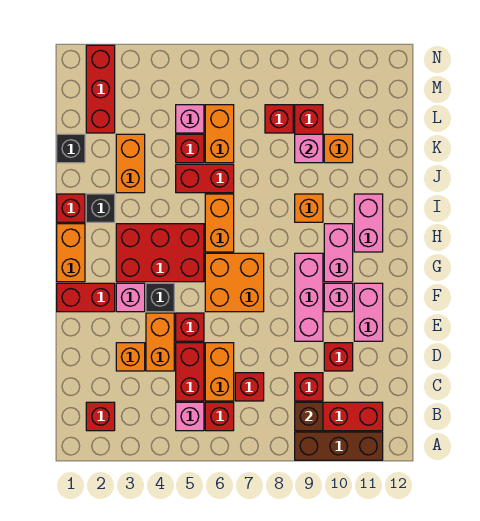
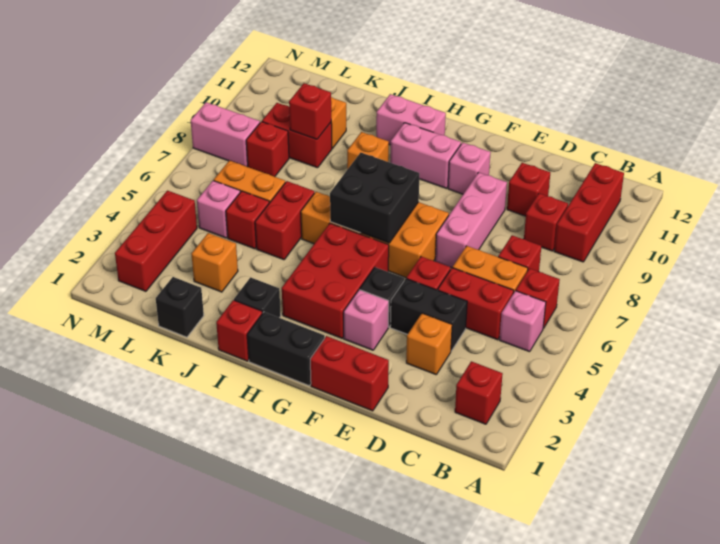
brown brick A9:A11 level 1 -> none
brown brick B9 level 2 -> none
orange brick D4:E4 level 1 -> black brick D4:E4 level 1
pink brick E9:G9 level 1 -> pink brick E7:E9 level 1
pink brick E11:F11 level 1 -> pink brick M8:N8 level 1
red brick F1:F2 level 1 -> red brick E1:F1 level 1
orange brick G1:H1 level 1 -> black brick G1:H1 level 1
none -> black brick G6:H7 level 2
orange brick J3:K3 level 1 -> orange brick K3 level 1
pink brick K9 level 2 -> red brick K9 level 2
red brick L2:N2 level 1 -> red brick M2:M4 level 1

